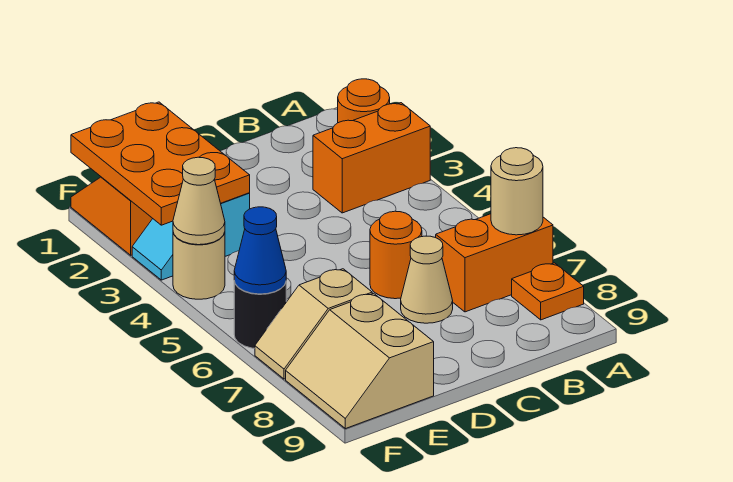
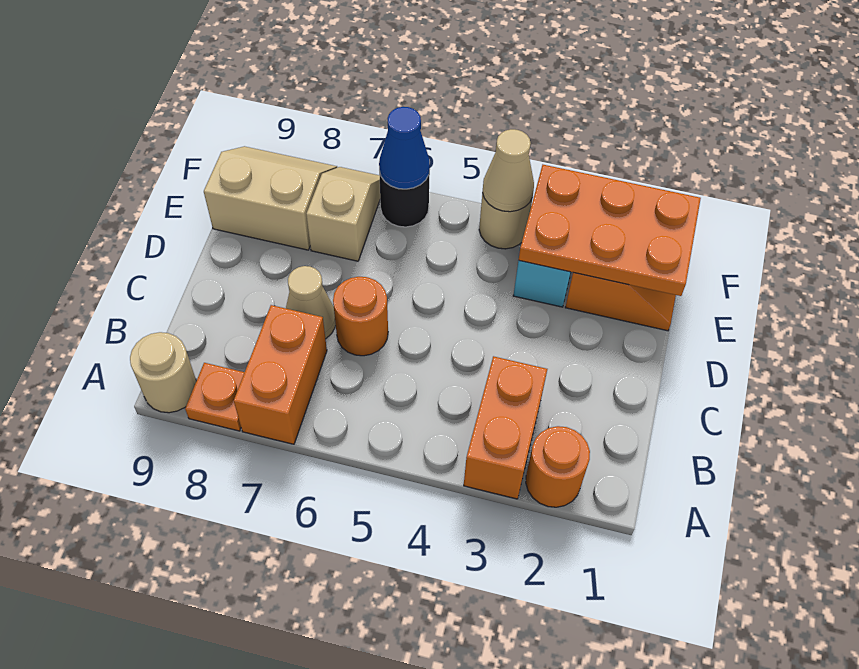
tan round brick A7 level 2 -> tan round brick A9 level 1

